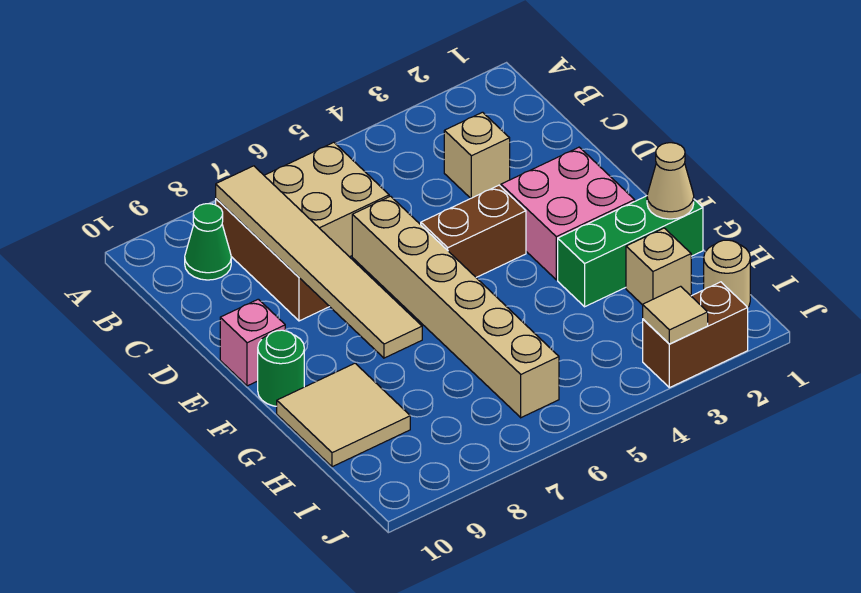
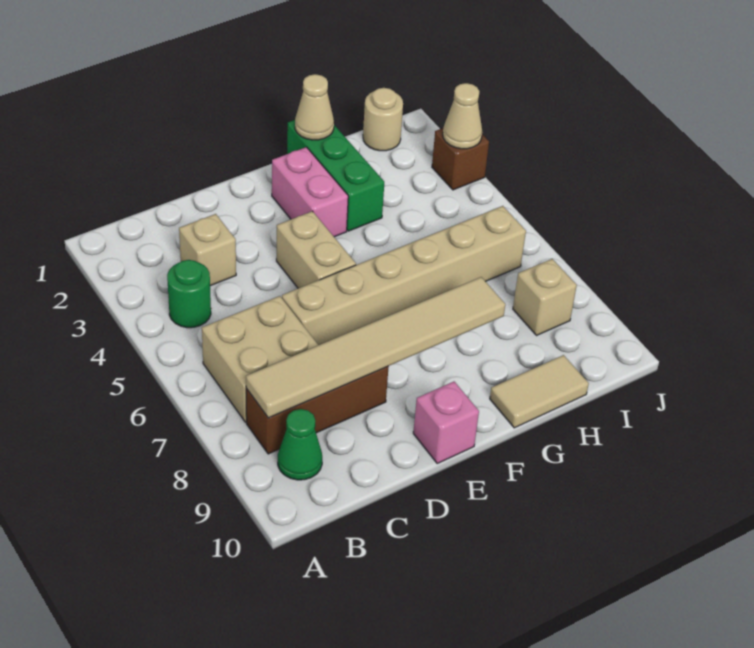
pink brick E2:F3 level 1 -> pink brick F2:F3 level 1
brown brick E4:E5 level 1 -> tan brick E4:E5 level 1
green round brick F10 level 1 -> green round brick B4 level 1
tan tile G9:H10 level 1 -> tan tile G10:H10 level 1
tan brick H2 level 1 -> tan brick I8 level 1
brown brick J2:J3 level 1 -> brown brick J3 level 1
tan tile J3 level 2 -> tan cone J3 level 2

